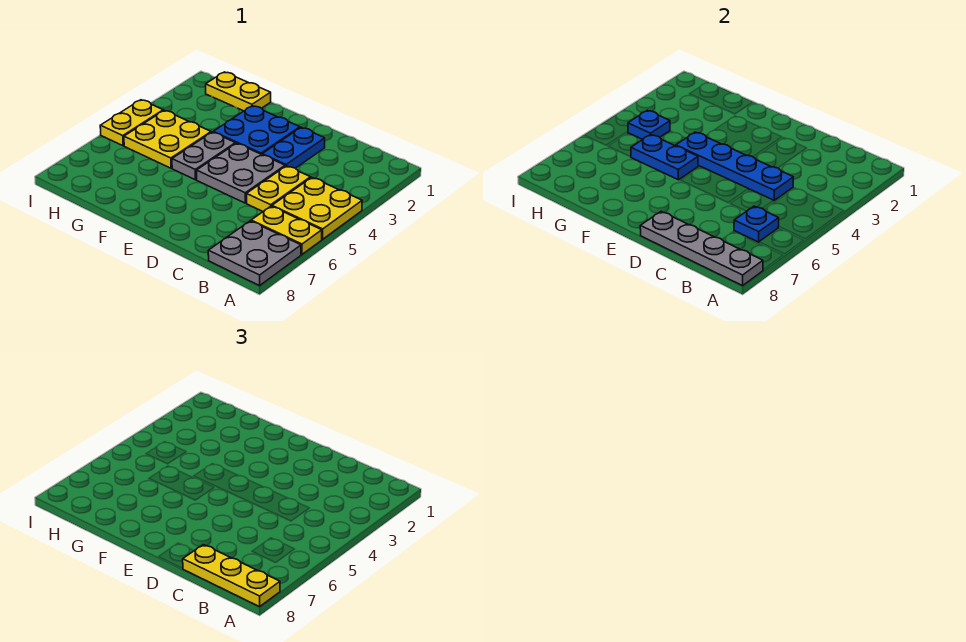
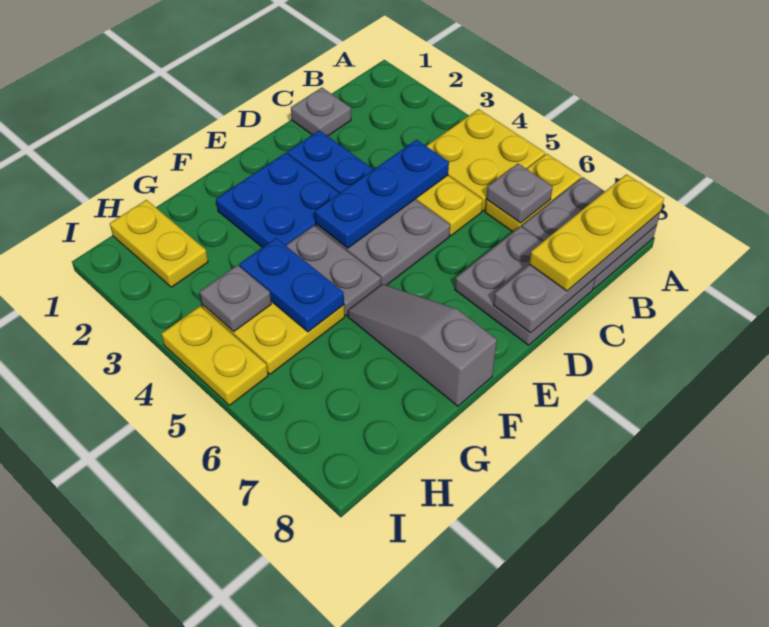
blue plate B6 level 2 -> grey plate B6 level 2
none -> grey plate C1 level 1
blue plate C4:F4 level 2 -> blue plate C4:E4 level 2
none -> grey plate C7:D8 level 1
blue plate F5:G5 level 2 -> blue plate G4:G5 level 2
none -> grey slope F6:F8 level 1 top 8
yellow plate G1:H1 level 1 -> yellow plate H1:H2 level 1
blue plate H4 level 2 -> grey plate H4 level 2

